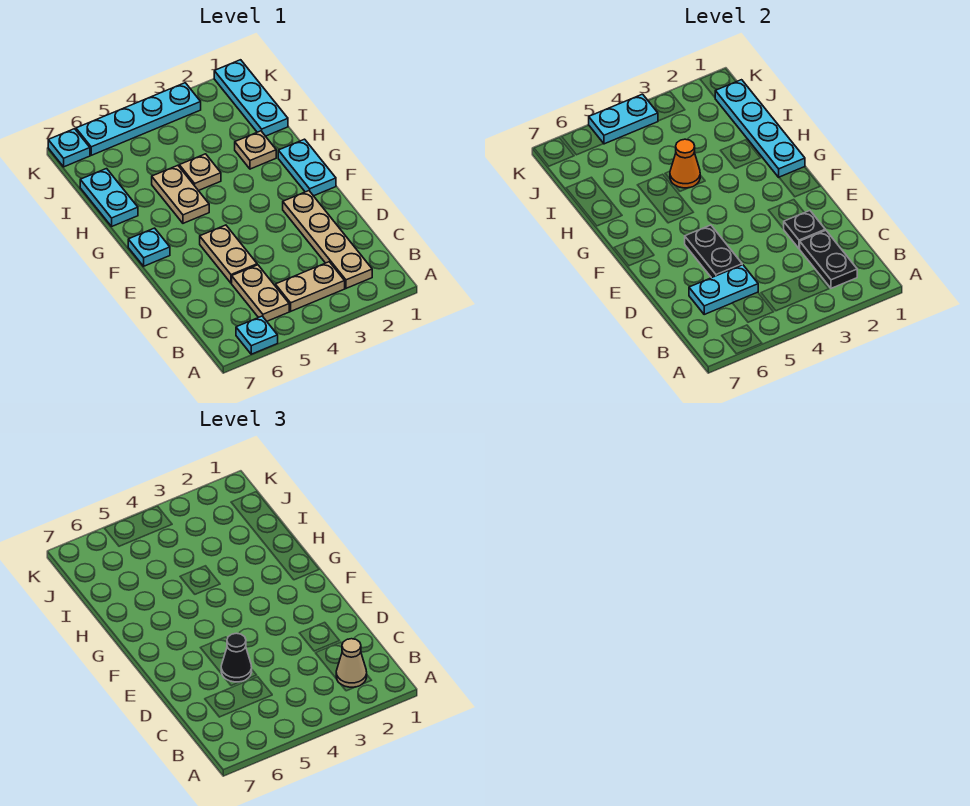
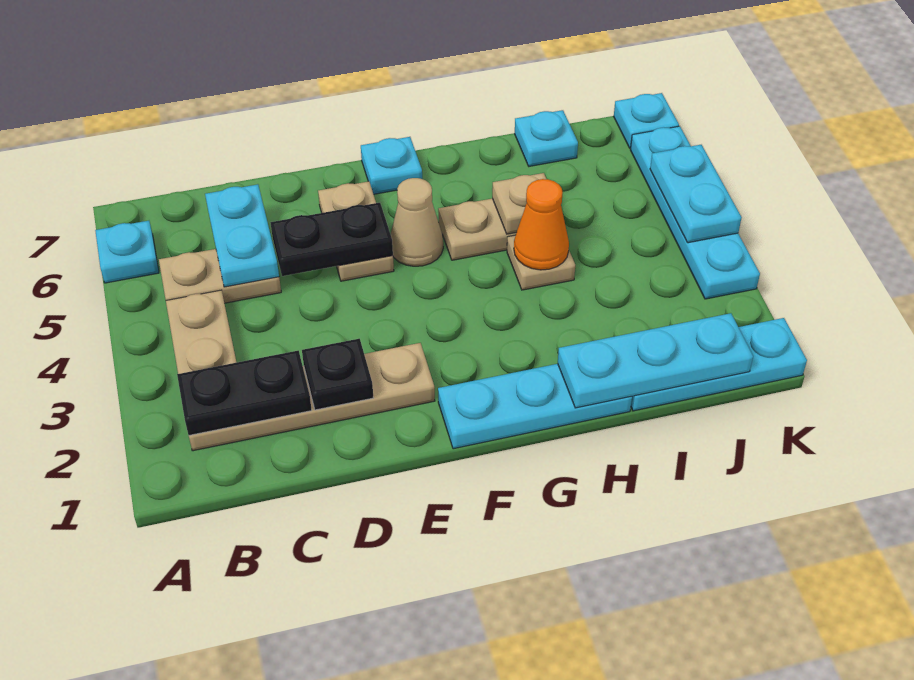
tan cone B2 level 3 -> tan cone F5 level 1
tan plate D5:E5 level 1 -> tan plate E5:E6 level 1
black cone D5 level 3 -> none
cyan plate F1:G1 level 1 -> cyan plate F1:H1 level 1
cyan plate G1:J1 level 2 -> cyan plate H1:J1 level 2
tan plate H2 level 1 -> tan plate H5 level 2
cyan plate H7:I7 level 1 -> cyan plate I7 level 1

